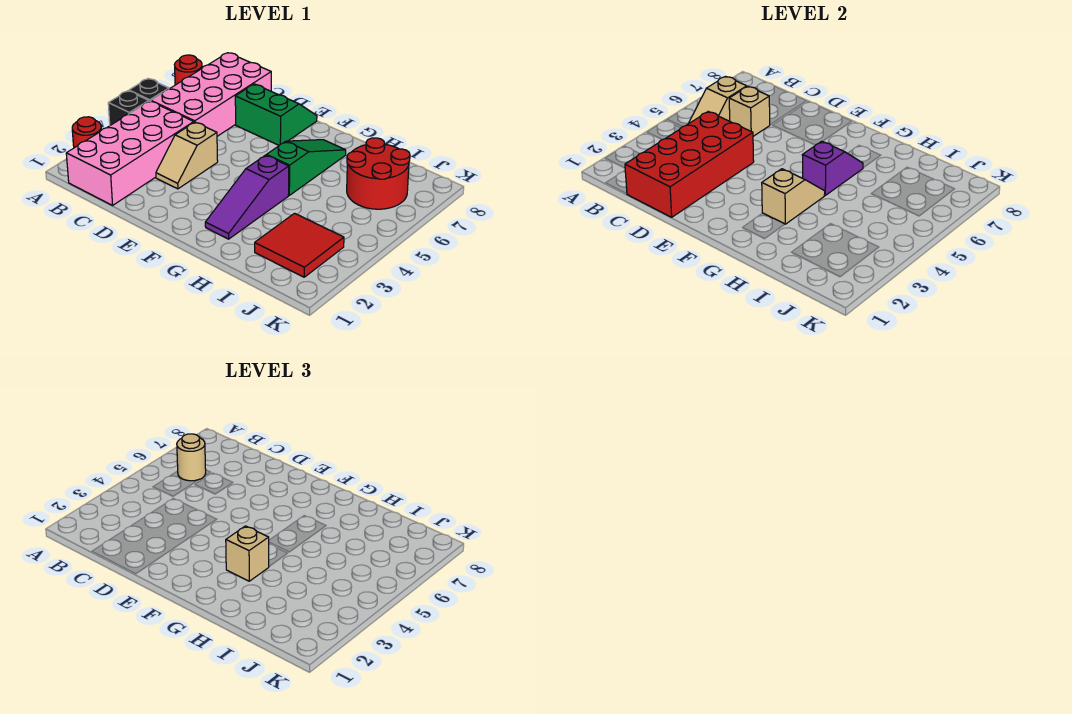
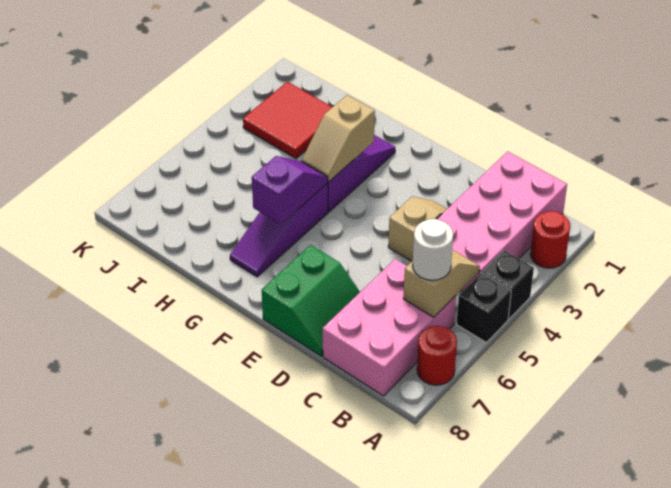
pink brick B5:C8 level 1 -> pink brick B6:C8 level 1
tan round brick B6 level 3 -> white round brick B6 level 3
red brick C1:D4 level 2 -> none
tan brick C6 level 2 -> none
green slope D7:E8 level 1 top 7 -> green slope D7:E8 level 1 top E
tan brick G3 level 3 -> none
green slope G5:G7 level 1 top 5 -> purple slope G5:G7 level 1 top 5
purple slope G5:G6 level 2 top 5 -> purple slope G5:G6 level 2 top 6
red round brick I6:J7 level 1 -> none

